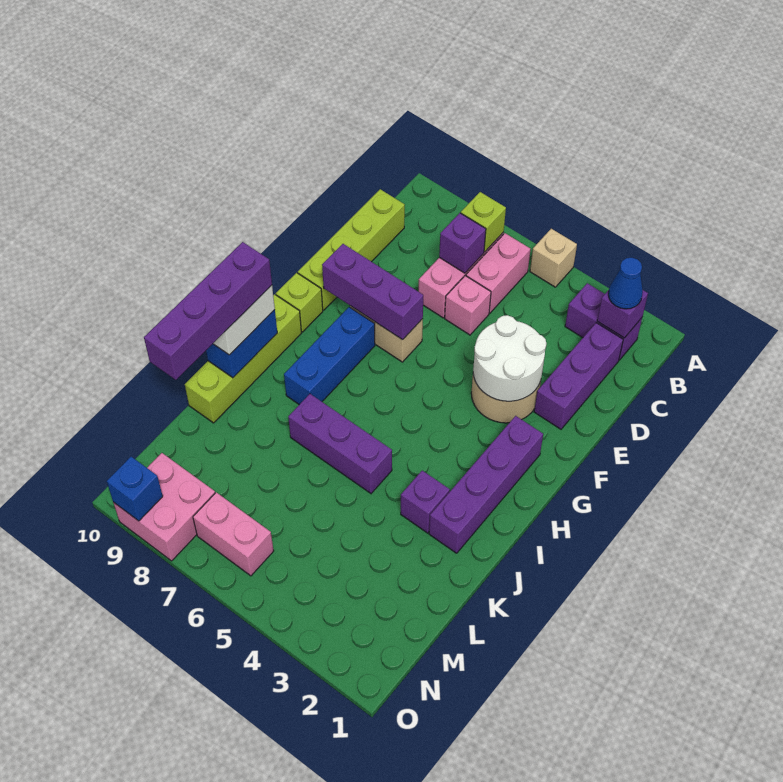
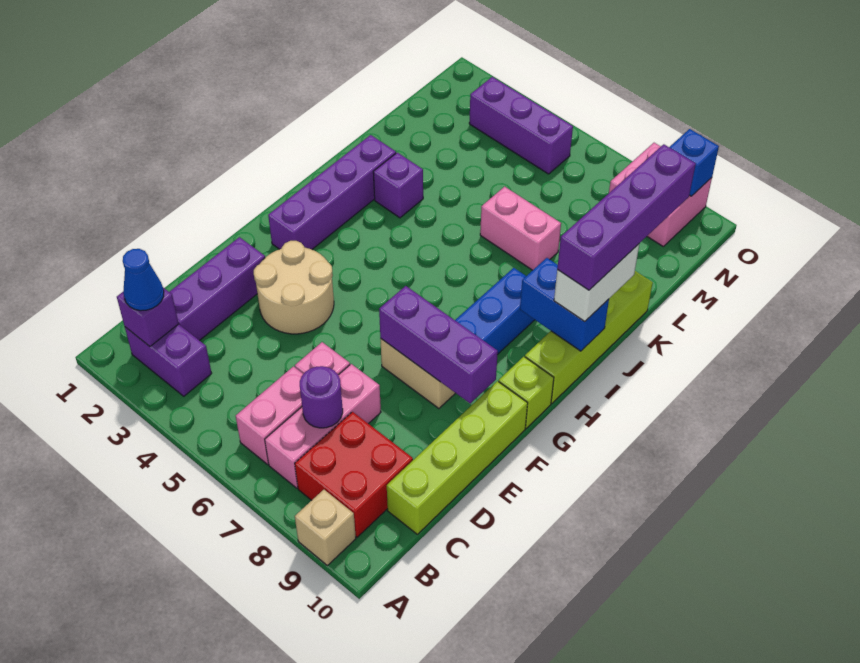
tan brick A5 level 1 -> tan brick A9 level 1
lime brick B7 level 2 -> none
none -> red brick B8:C9 level 1
purple brick C7 level 2 -> purple round brick C7 level 2
white round brick E3:F4 level 2 -> none
blue brick I10:J10 level 2 -> blue brick I9:I10 level 2
purple brick J5:J7 level 1 -> purple brick N3:N5 level 1
pink brick N6:N7 level 1 -> pink brick K6:K7 level 1

